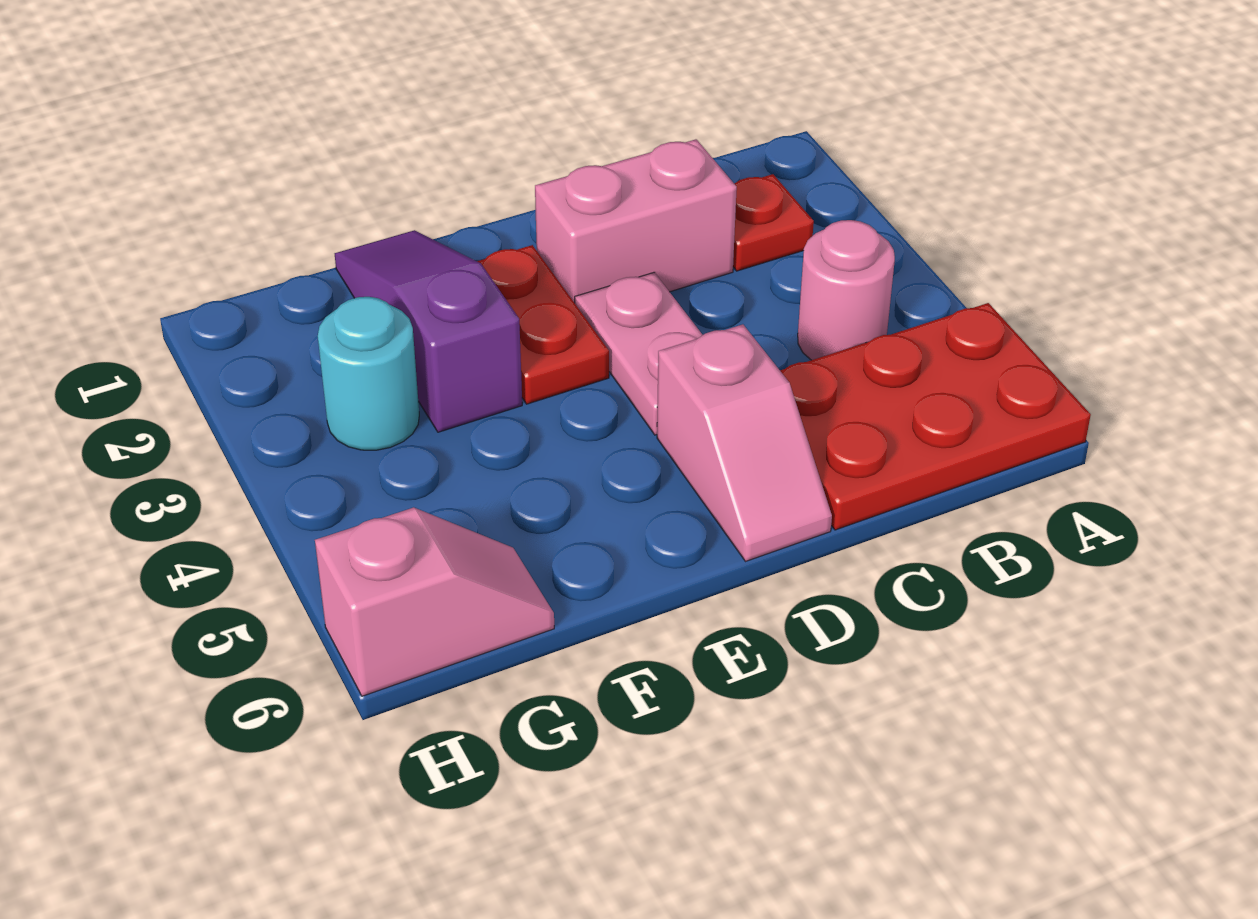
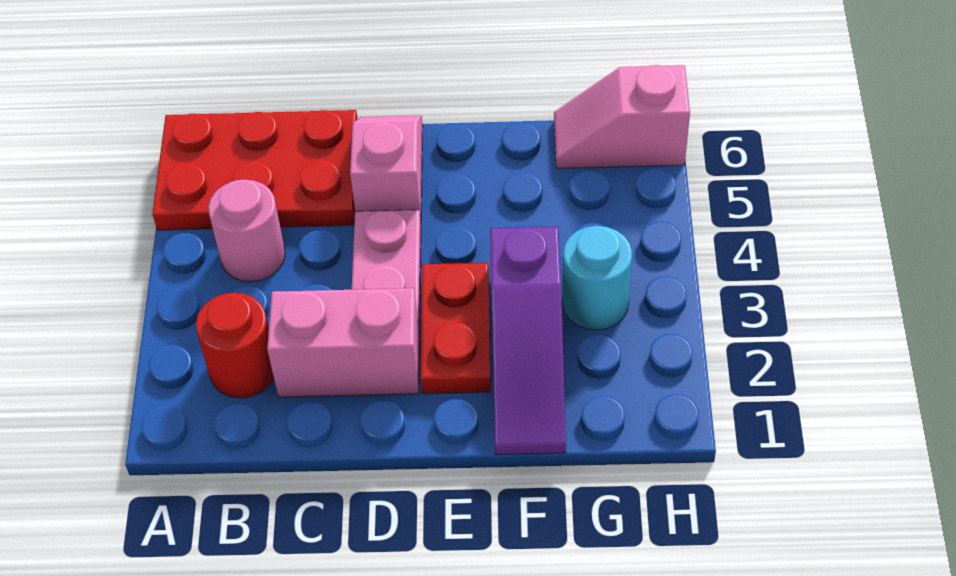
red plate B2 level 1 -> red round brick B2 level 1

